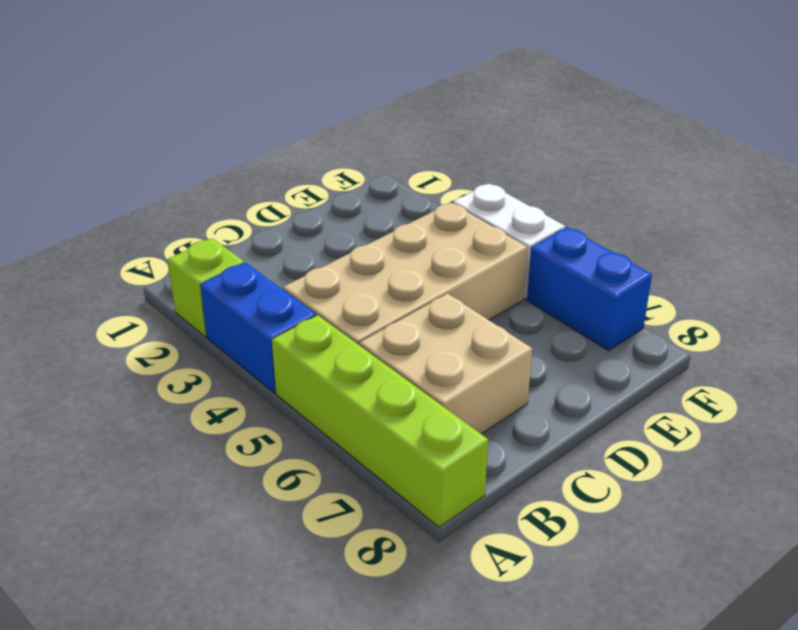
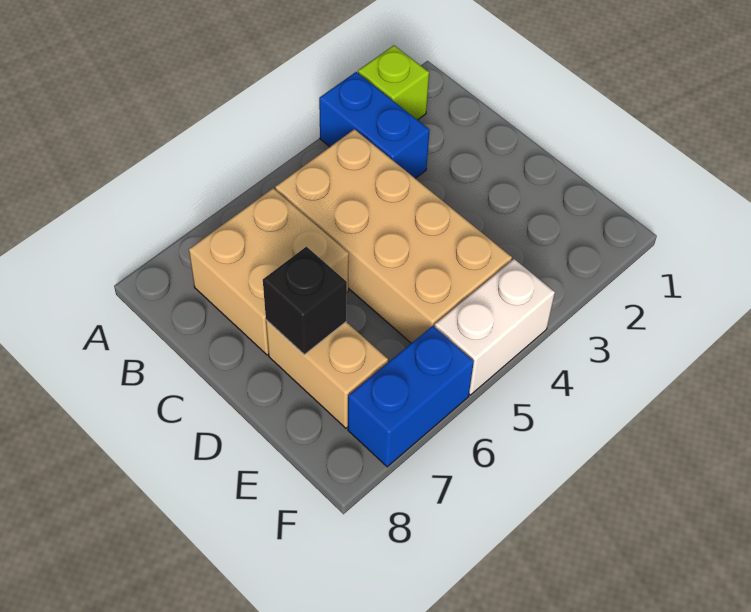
blue brick A3:A4 level 1 -> blue brick A3:B3 level 1
lime brick A5:A8 level 1 -> none
none -> tan brick D7:E7 level 1
none -> black brick D7 level 2

